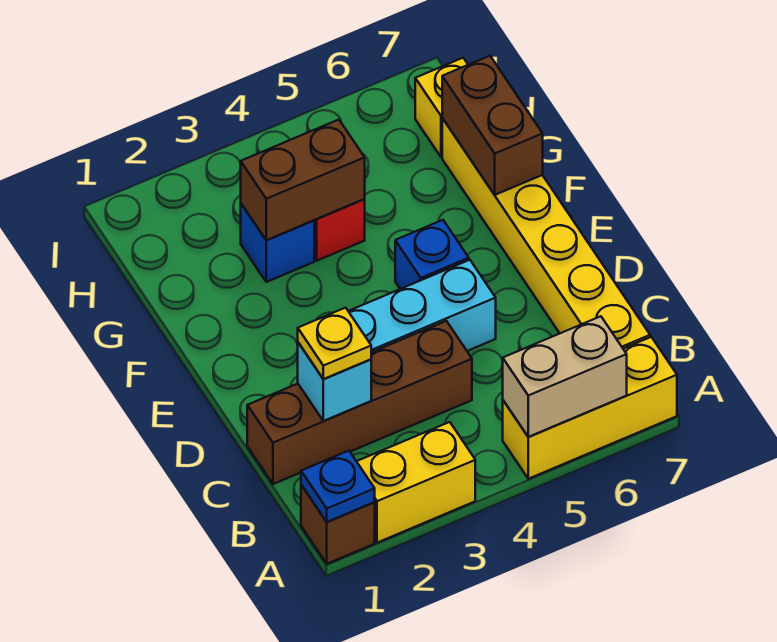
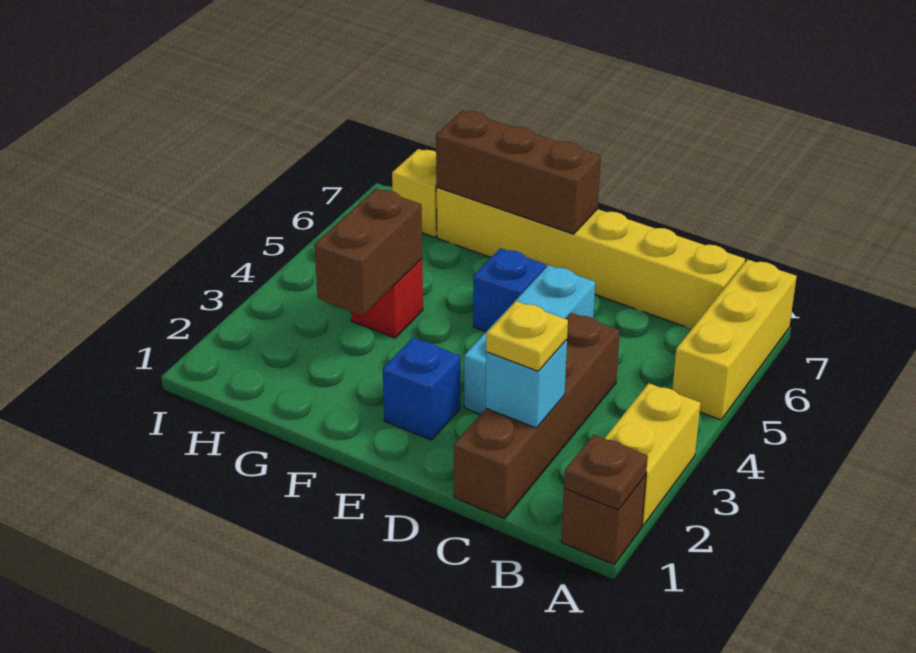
blue plate A1 level 2 -> brown plate A1 level 2
tan brick A5:A6 level 2 -> none
brown brick F7:G7 level 2 -> brown brick E7:G7 level 2
blue brick G3 level 1 -> blue brick E2 level 1

